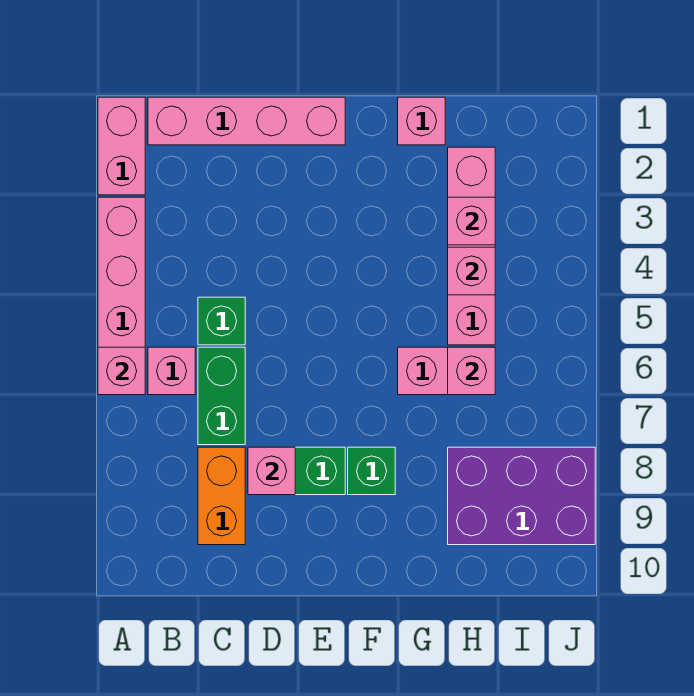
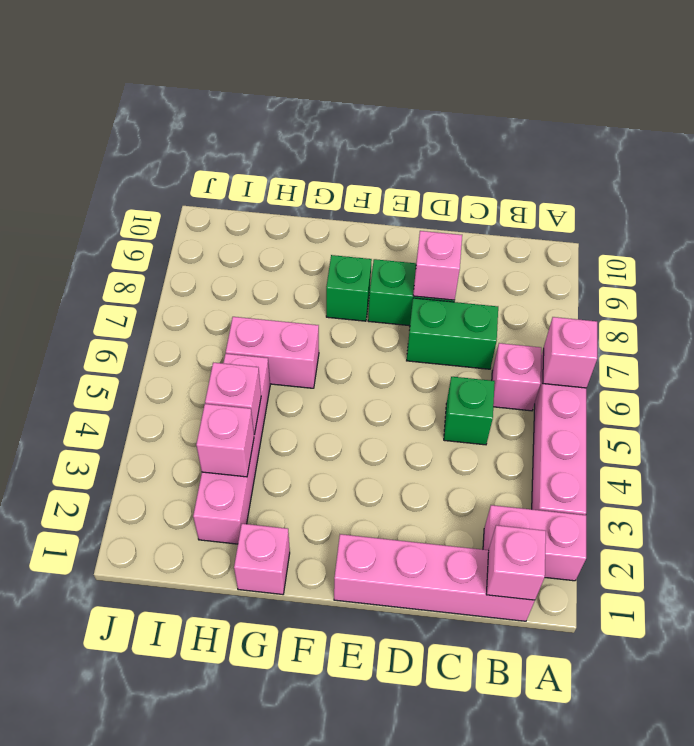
pink brick A1:A2 level 1 -> pink brick A2:B2 level 1
green brick C6:C7 level 1 -> green brick C7:D7 level 1
orange brick C8:C9 level 1 -> none
pink brick H6 level 2 -> pink brick B1 level 2
purple brick H8:J9 level 1 -> none

